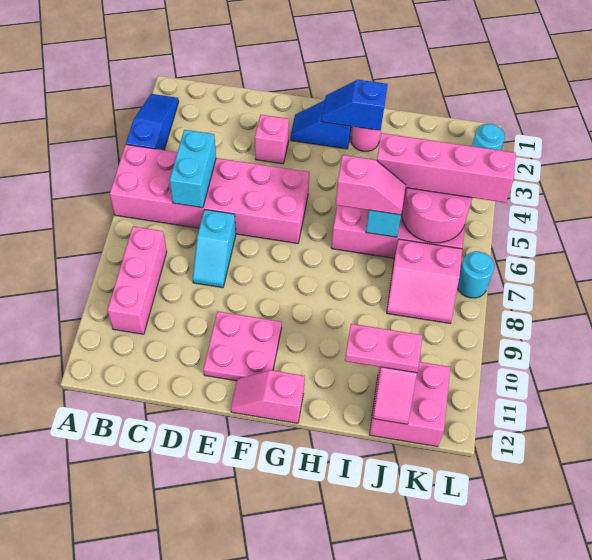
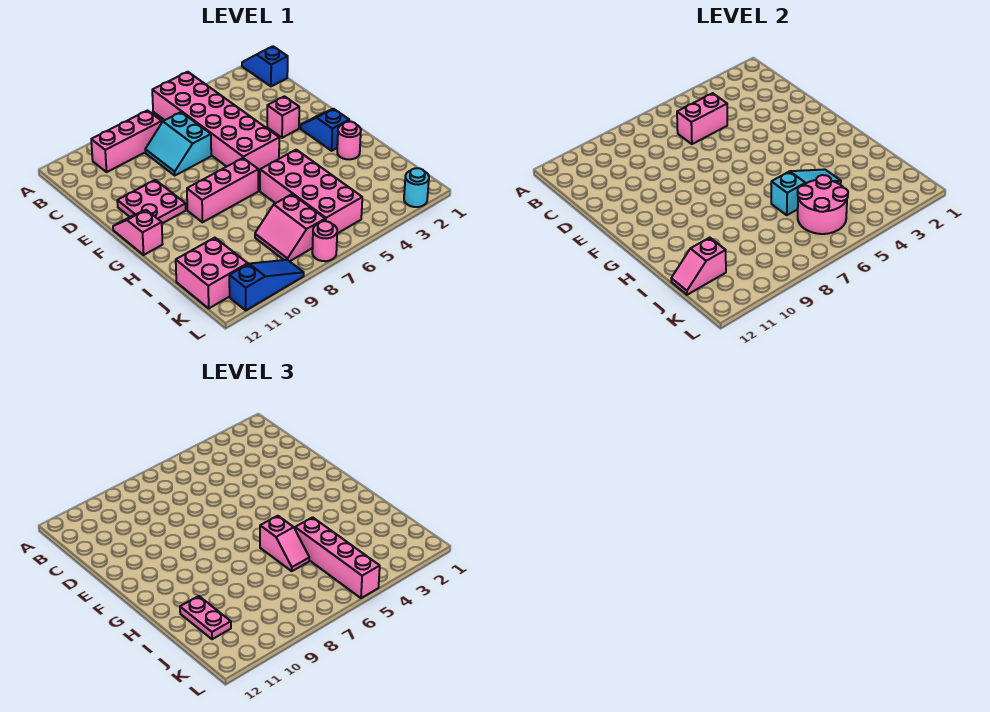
blue slope A2:A4 level 1 top 4 -> blue slope L9:L11 level 1 top 11
cyan brick C5:C6 level 2 -> pink brick C5:C6 level 2
cyan slope D7:D8 level 1 top 7 -> cyan slope C7:D8 level 1 top 7
blue slope G2:H2 level 2 top H -> blue slope A1:B1 level 1 top B
none -> pink brick G7:G9 level 1
cyan round brick L7 level 1 -> pink round brick L7 level 1

